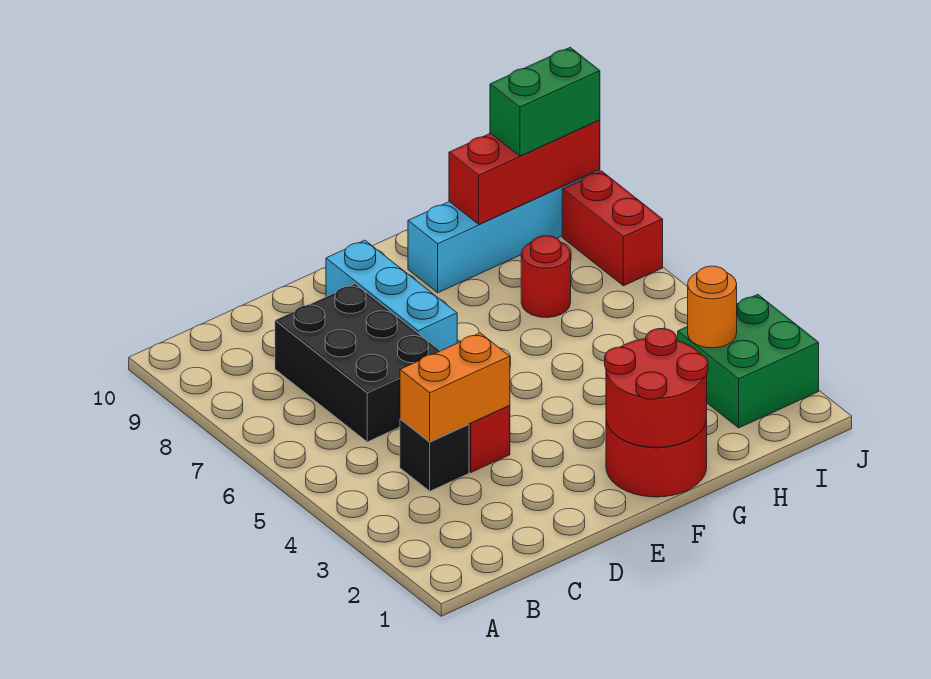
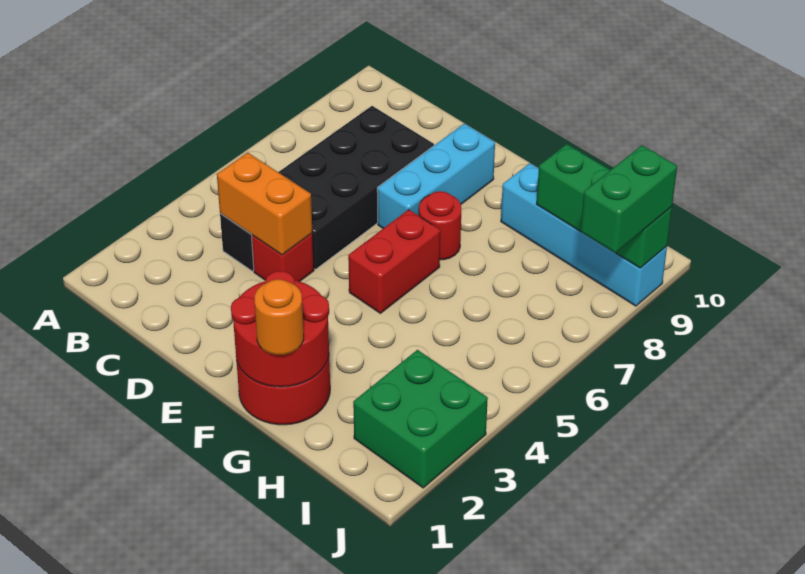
black brick C6:D8 level 1 -> black brick C5:D8 level 1
red round brick H7 level 1 -> red round brick F7 level 1
red brick H9:J9 level 2 -> green brick H9:J9 level 2
orange round brick I3 level 2 -> orange round brick G1 level 3
green brick I9:J9 level 3 -> green brick J8:J9 level 3
red brick J7:J8 level 1 -> red brick F5:F6 level 1

